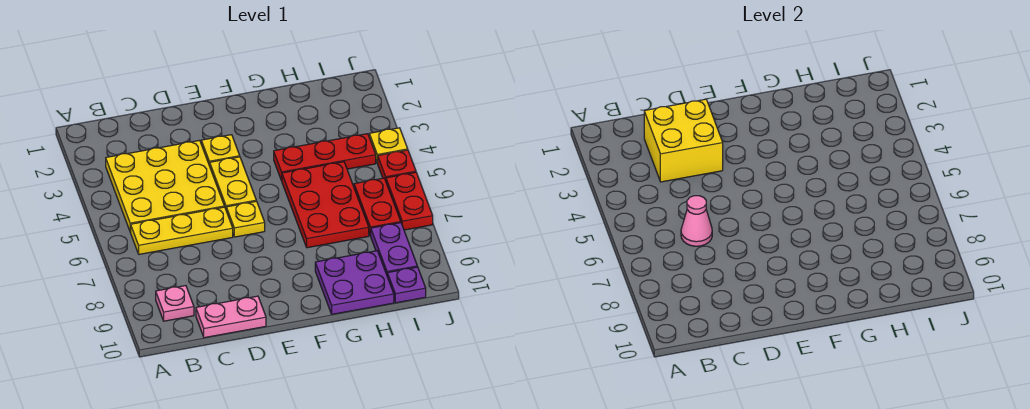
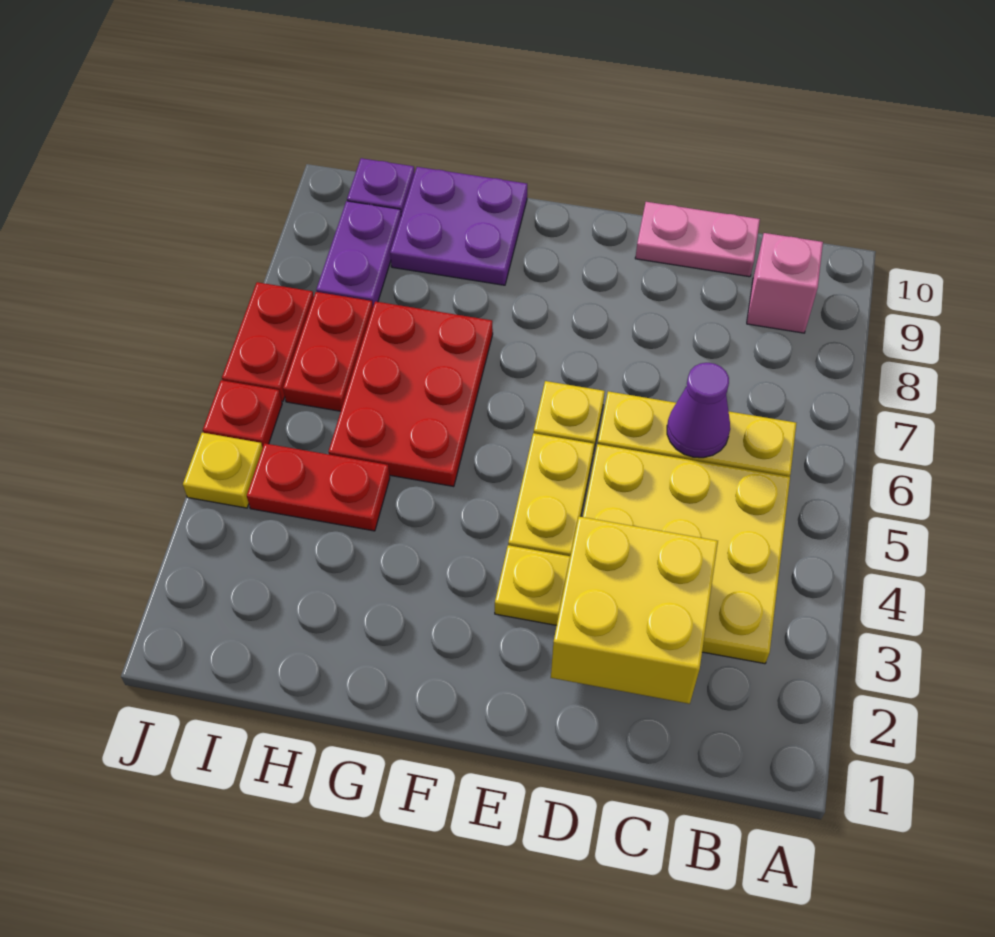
pink plate B9 level 1 -> pink brick B9 level 1
pink cone C6 level 2 -> purple cone C6 level 2
red plate G4:I4 level 1 -> red plate H4:I4 level 1

